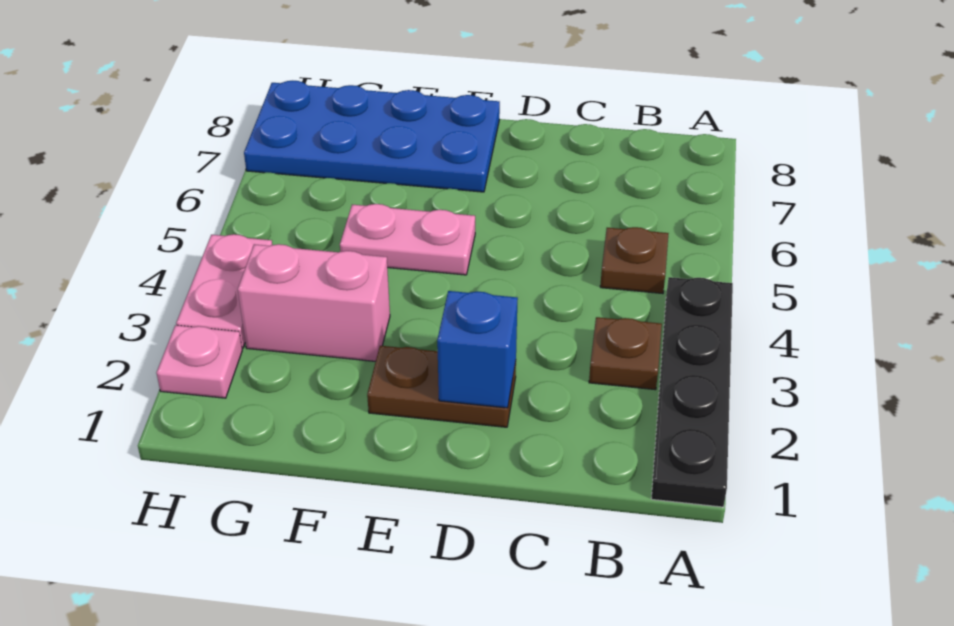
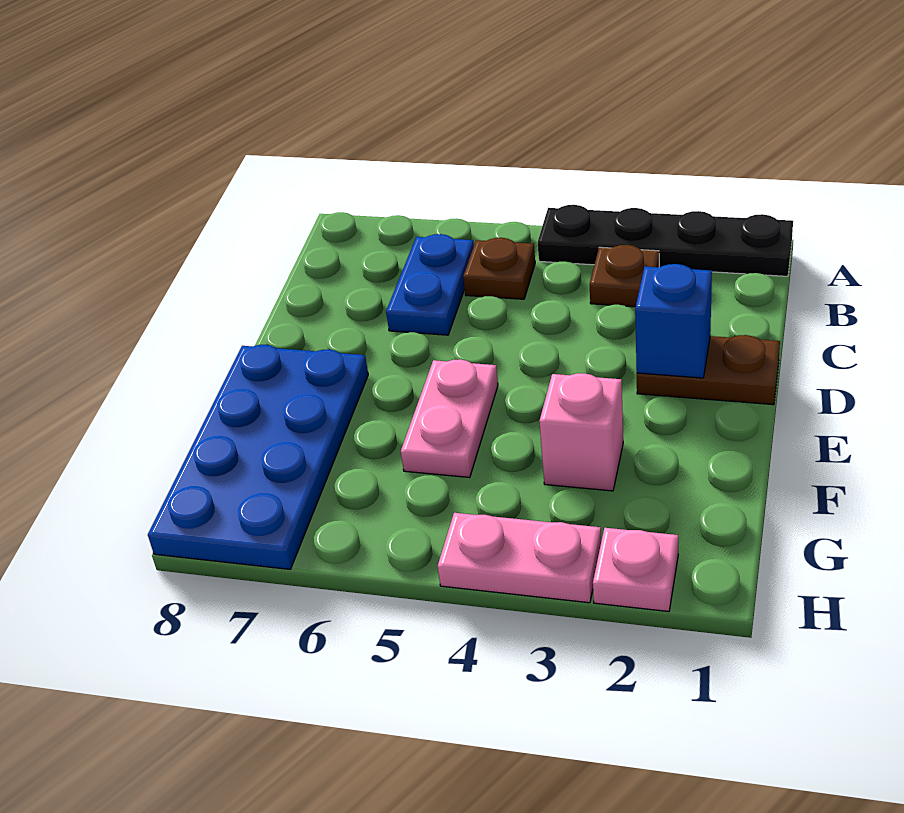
none -> blue plate B6:C6 level 1
brown plate D2:E2 level 1 -> brown plate D1:D2 level 1
pink brick F3:G3 level 1 -> pink brick F3 level 1

